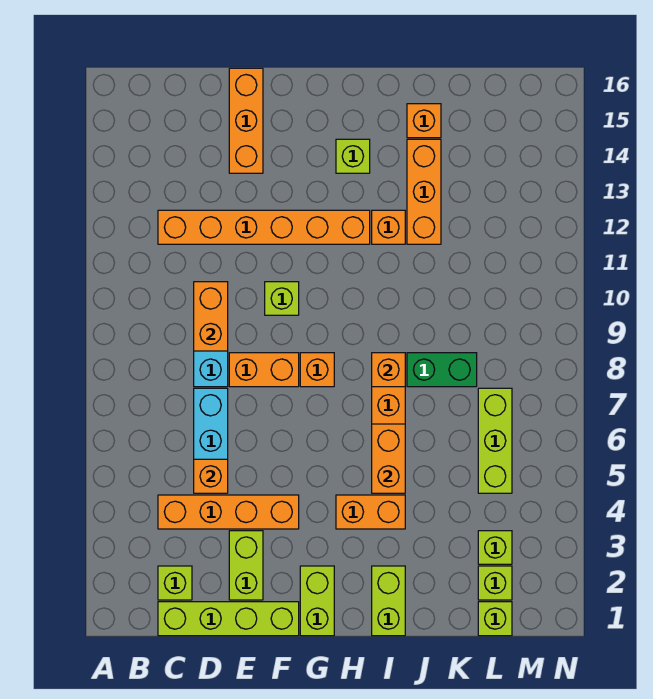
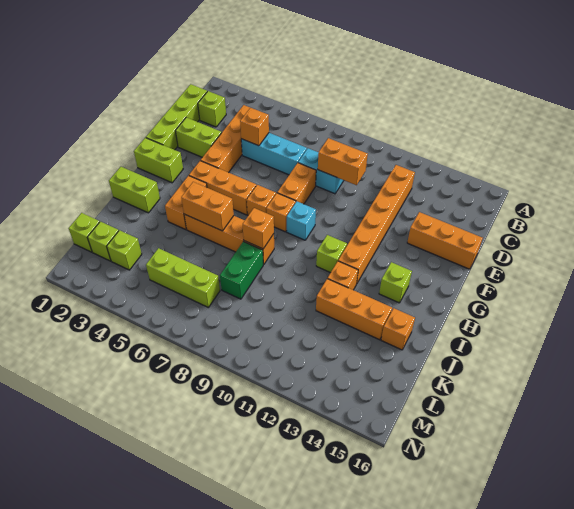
lime brick F10 level 1 -> lime brick H11 level 1
none -> orange brick G4:G6 level 1
none -> orange brick G7 level 1
none -> cyan brick G9 level 1

